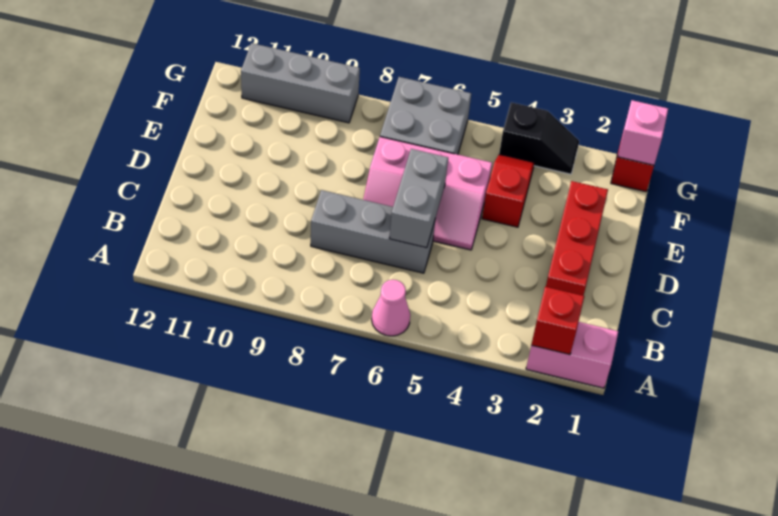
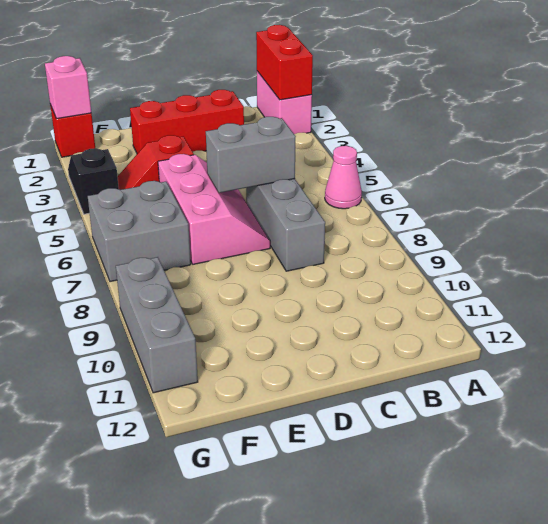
red brick A2 level 2 -> red brick A1:A2 level 2

